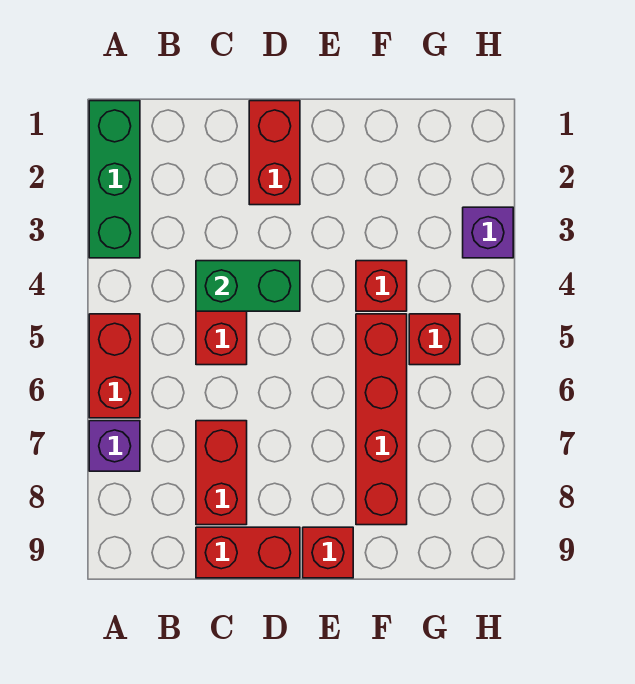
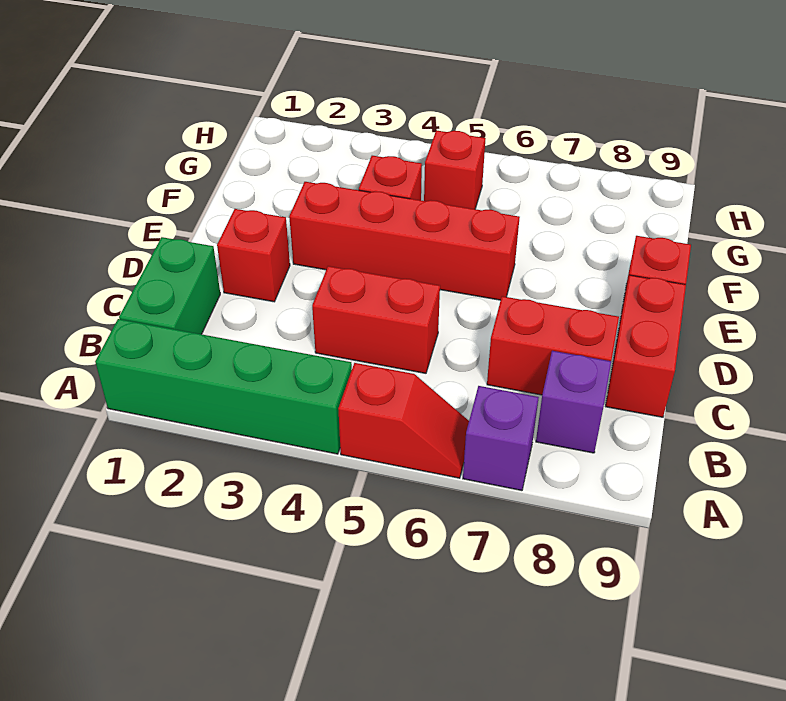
green brick A1:A3 level 1 -> green brick A1:A4 level 1
red brick A5:A6 level 1 -> red slope A5:A6 level 1 top 5
green brick C4:D4 level 2 -> green brick B1:C1 level 1
red brick D1:D2 level 1 -> red brick D2 level 1
red brick F5:F8 level 1 -> red brick E3:E6 level 1
purple brick H3 level 1 -> purple brick B8 level 1

